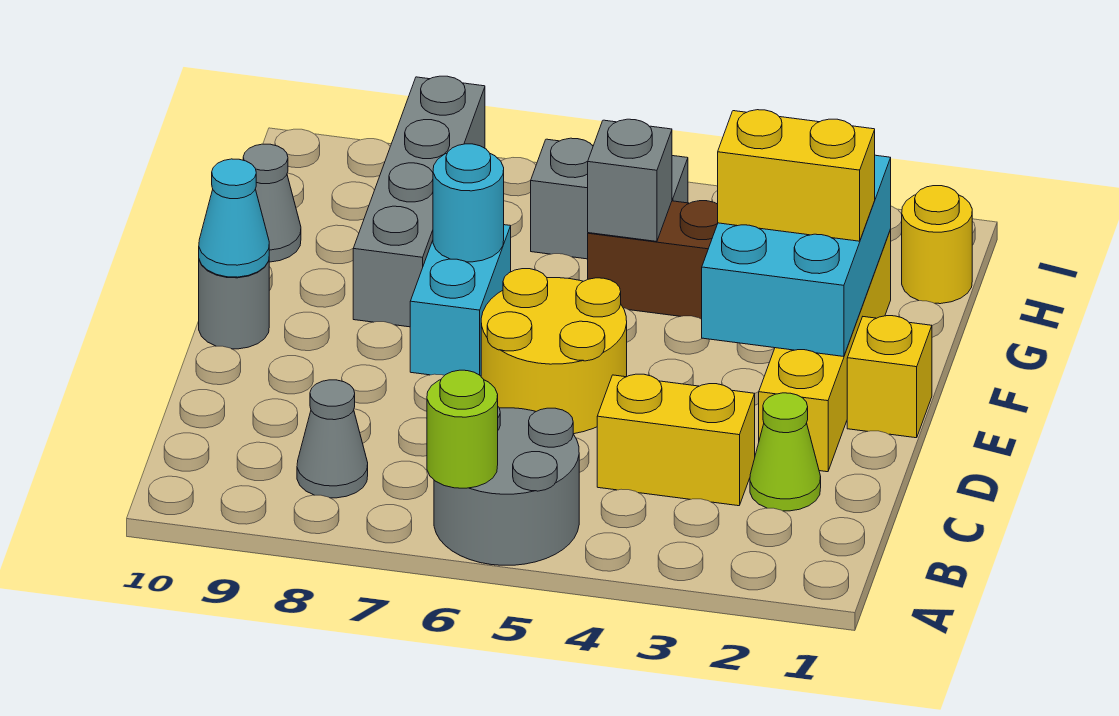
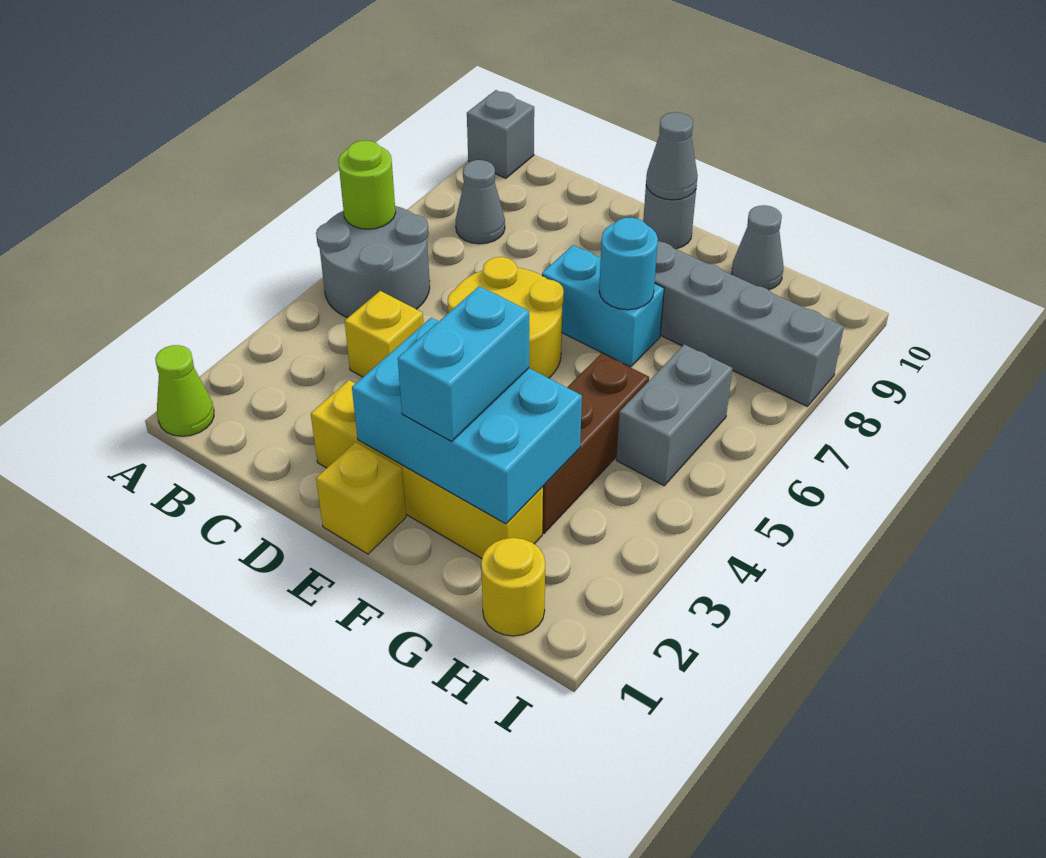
lime cone C2 level 1 -> lime cone A1 level 1
yellow brick C3:C4 level 1 -> yellow brick C4 level 1
cyan cone E10 level 2 -> grey cone E10 level 2
yellow brick F2:F3 level 3 -> cyan brick F2:F3 level 3
grey brick G5 level 2 -> grey brick A10 level 1

